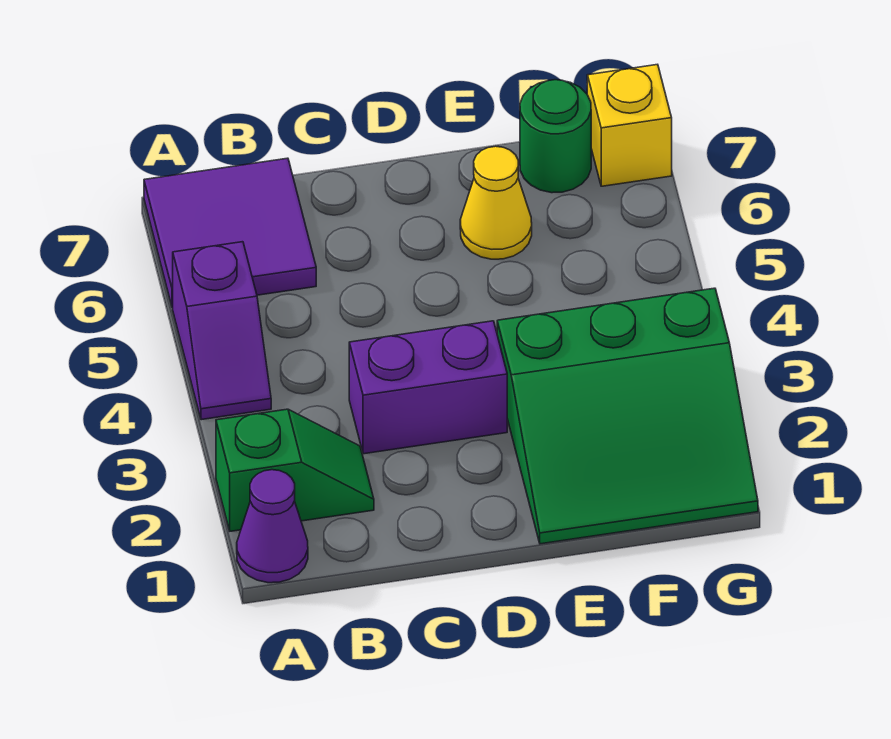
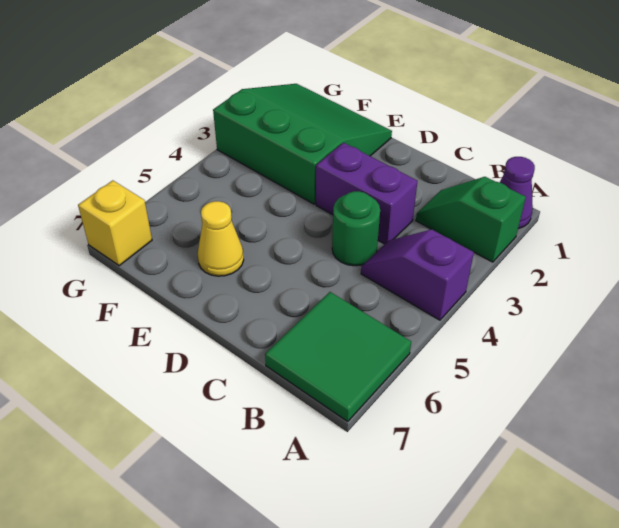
purple slope A4:A5 level 1 top 5 -> purple slope A4:B4 level 1 top A
purple tile A6:B7 level 1 -> green tile A6:B7 level 1
green round brick F7 level 1 -> green round brick C4 level 1

